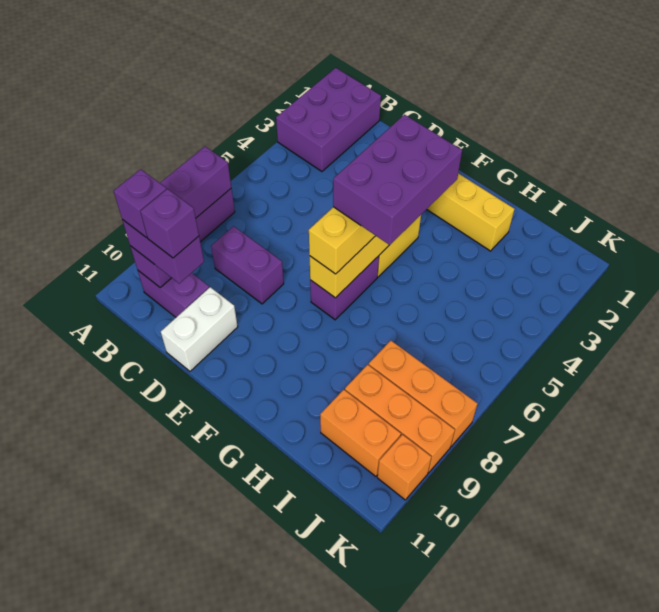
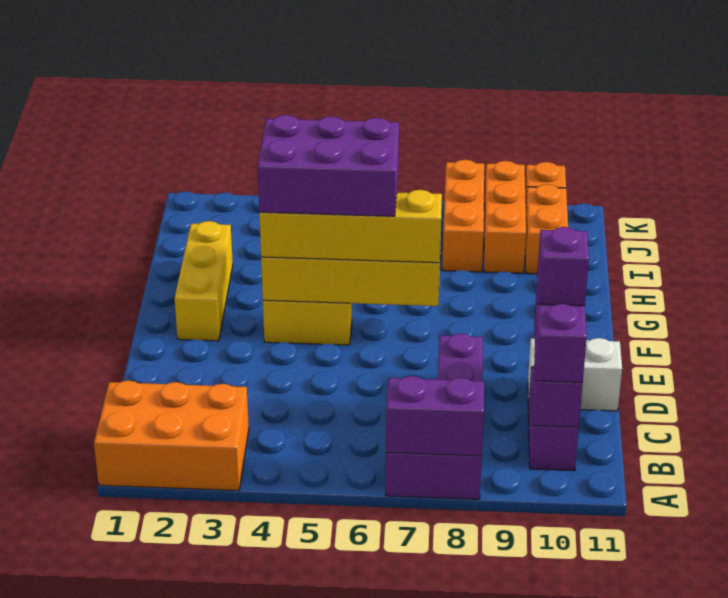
purple brick A1:B3 level 1 -> orange brick A1:B3 level 1
purple brick B10 level 4 -> none
purple brick F6:F7 level 1 -> none

